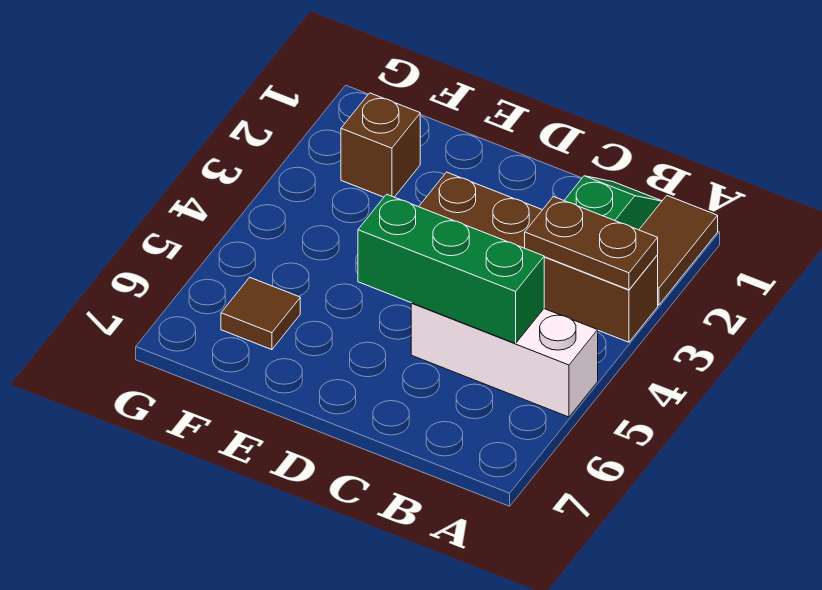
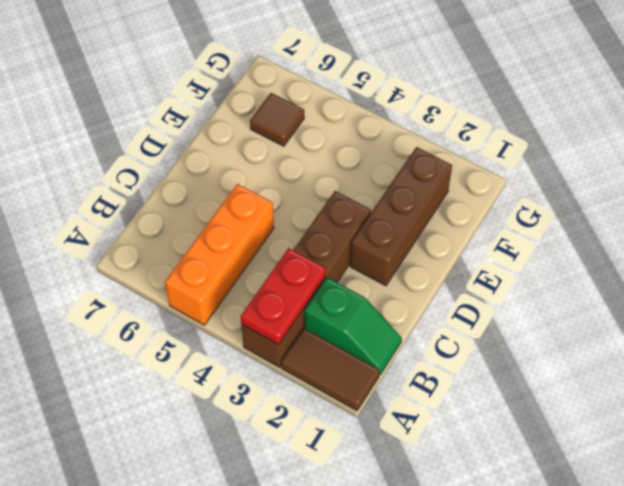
brown plate A3:B3 level 2 -> red plate A3:B3 level 2
white brick A5:C5 level 1 -> orange brick A5:C5 level 1
green brick B5:D5 level 2 -> none
brown brick F2 level 1 -> brown brick D2:F2 level 1

